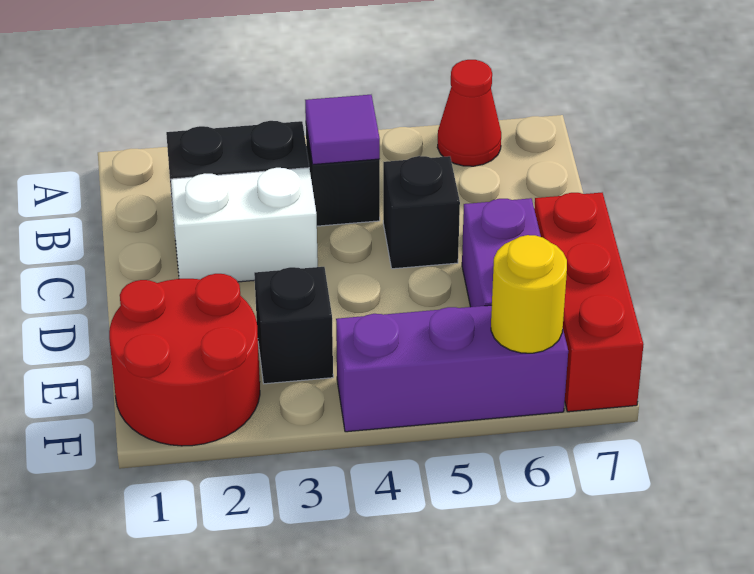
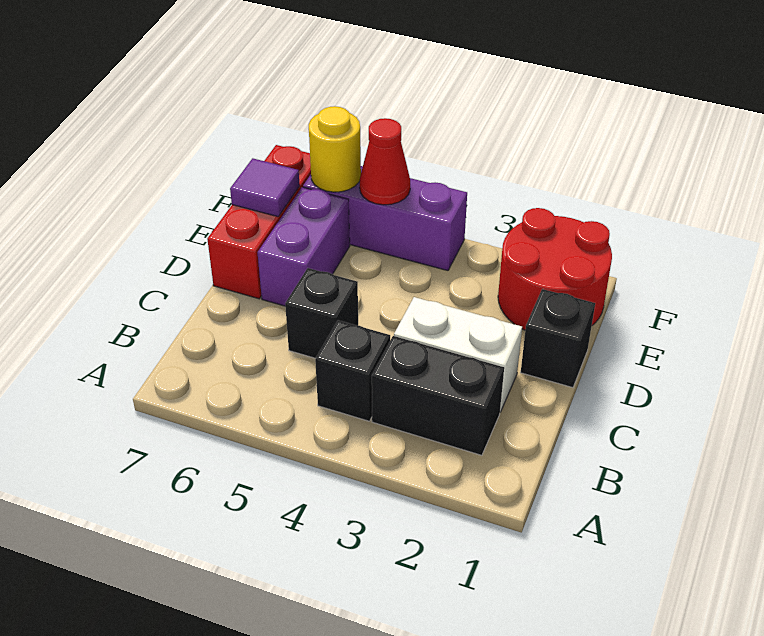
red cone A6 level 1 -> red cone F5 level 2
purple tile B4 level 2 -> purple tile E7 level 2
black brick E3 level 1 -> black brick D1 level 1

